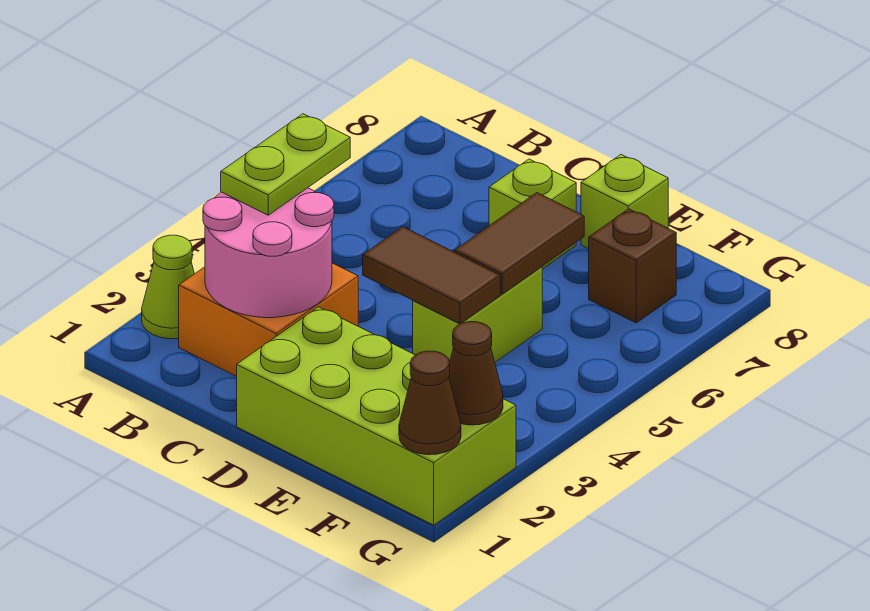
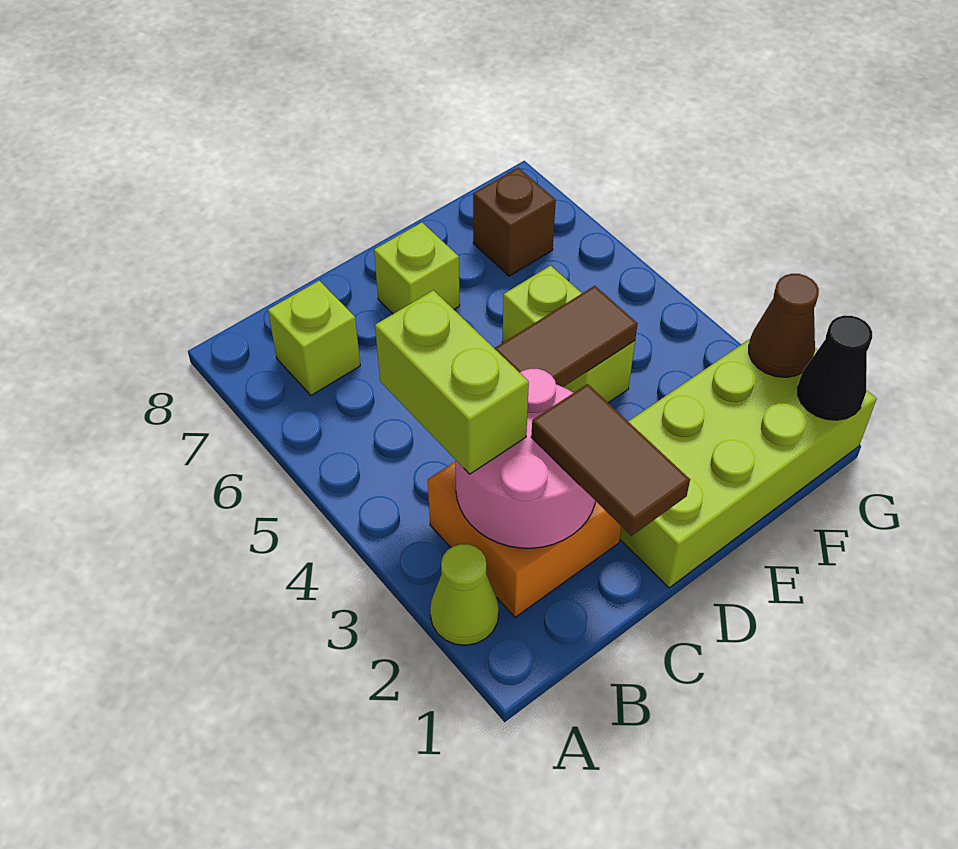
lime plate B3:B4 level 3 -> lime brick B3:B4 level 3
brown tile E5:E6 level 2 -> brown tile C1:C2 level 3
lime brick E8 level 1 -> lime brick B7 level 1
brown cone G1 level 2 -> black cone G1 level 2

